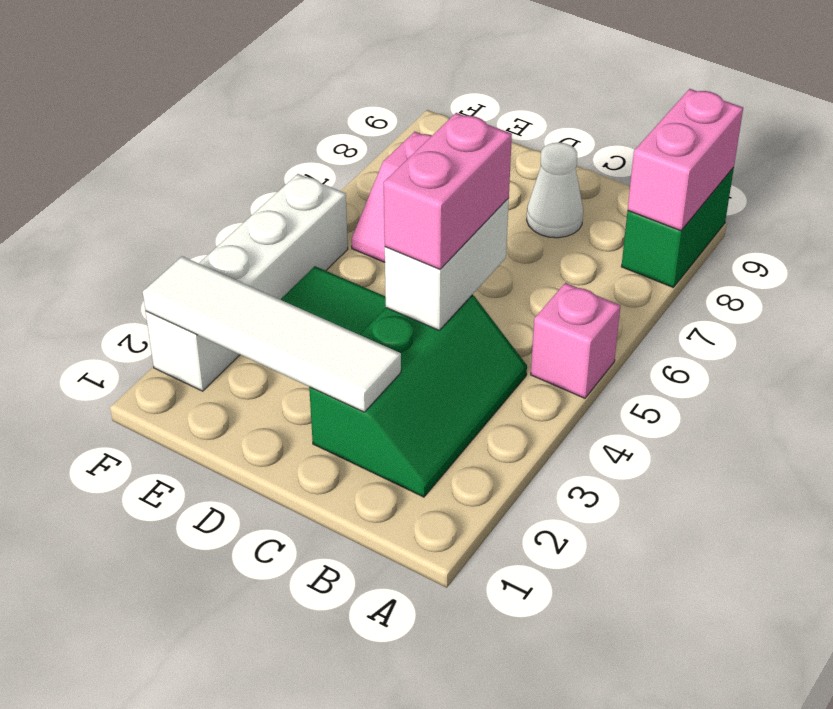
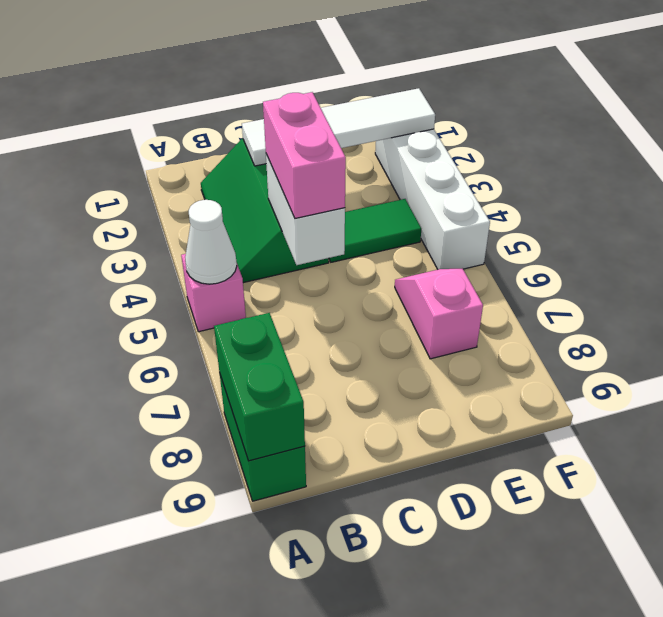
pink brick A8:A9 level 2 -> green brick A8:A9 level 2
white cone C8 level 1 -> white cone A5 level 2

